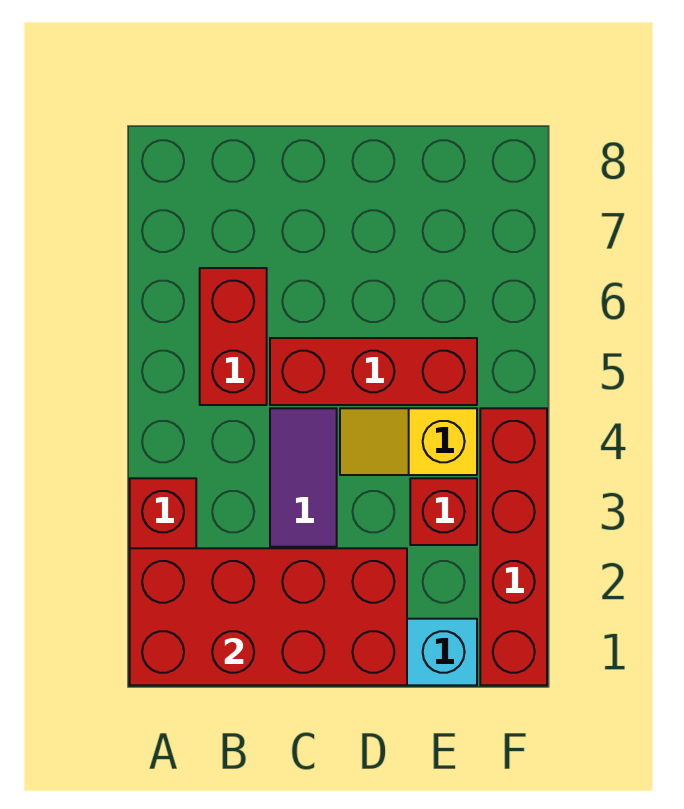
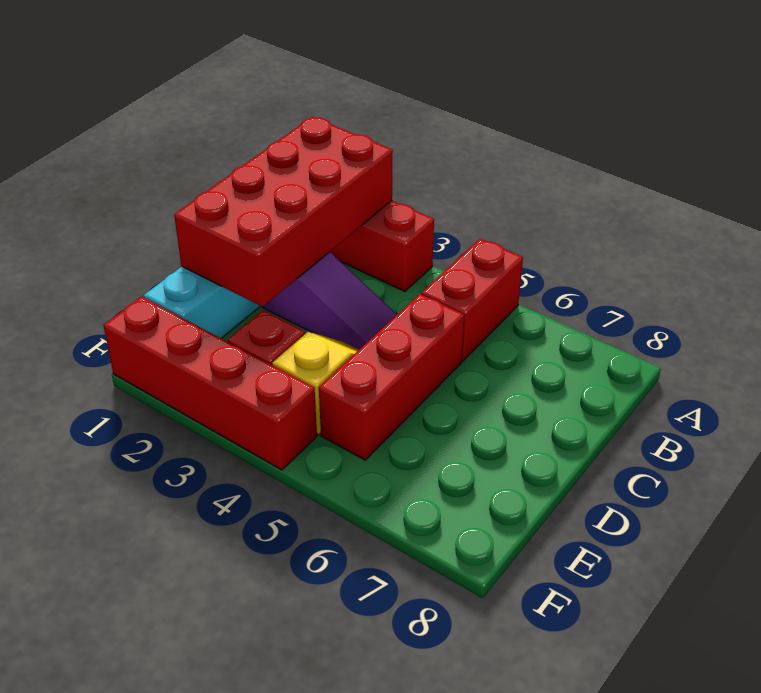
red brick B5:B6 level 1 -> red brick A5:B5 level 1

